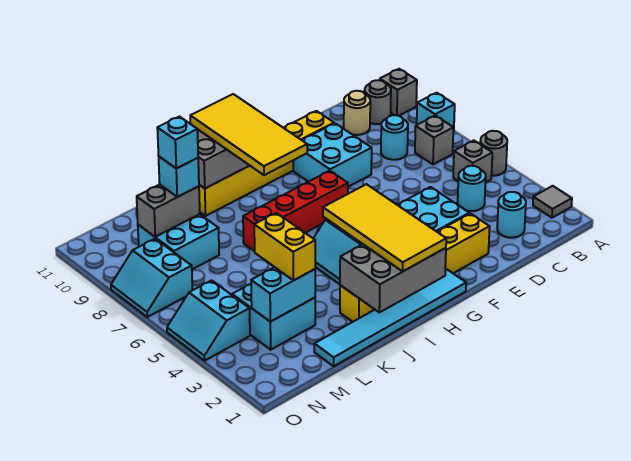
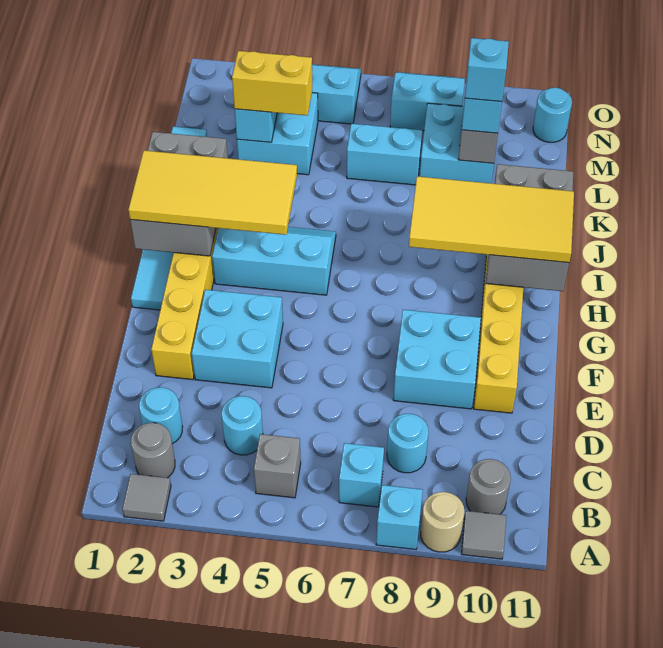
grey round brick A5 level 1 -> grey round brick B2 level 1
grey brick A10 level 1 -> grey tile A10 level 1
grey brick B7 level 1 -> cyan brick B7 level 1
tan round brick C10 level 1 -> tan round brick A9 level 1
red brick G7:J7 level 1 -> none
none -> cyan brick L6:L7 level 1
none -> cyan round brick N11 level 1

